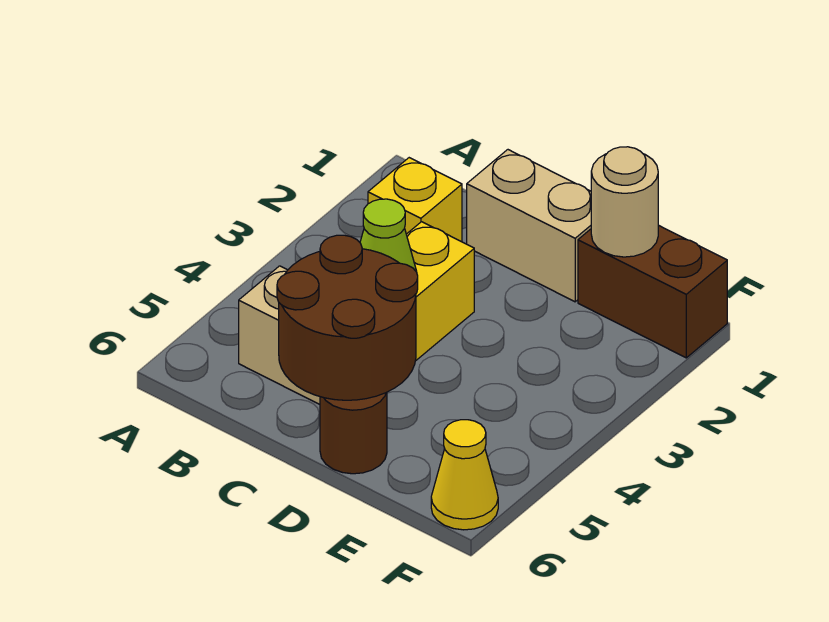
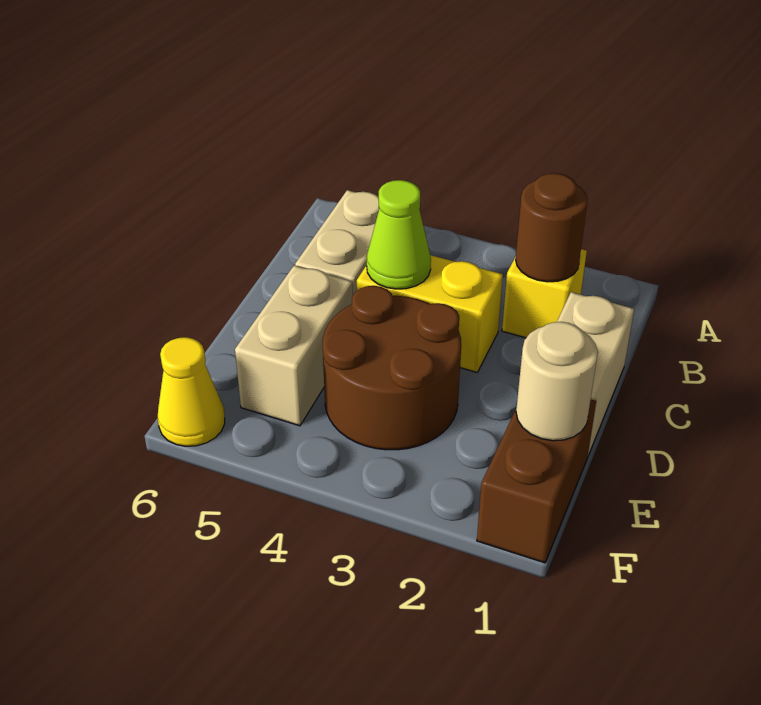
brown round brick C5:D6 level 2 -> brown round brick D3:E4 level 1
none -> tan brick D5:E5 level 1
brown round brick D6 level 1 -> brown round brick B2 level 2

